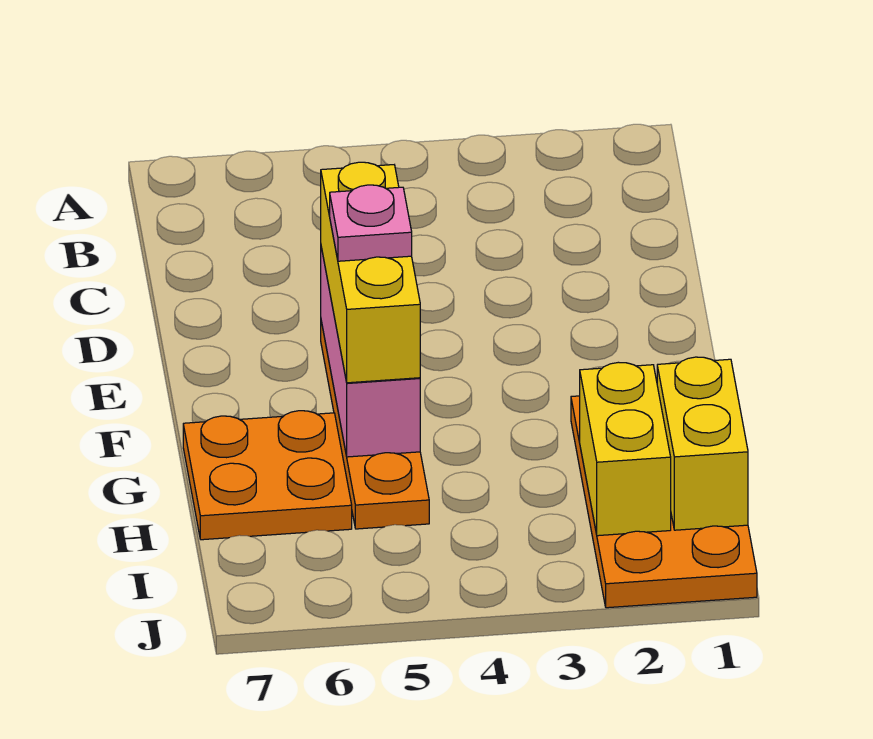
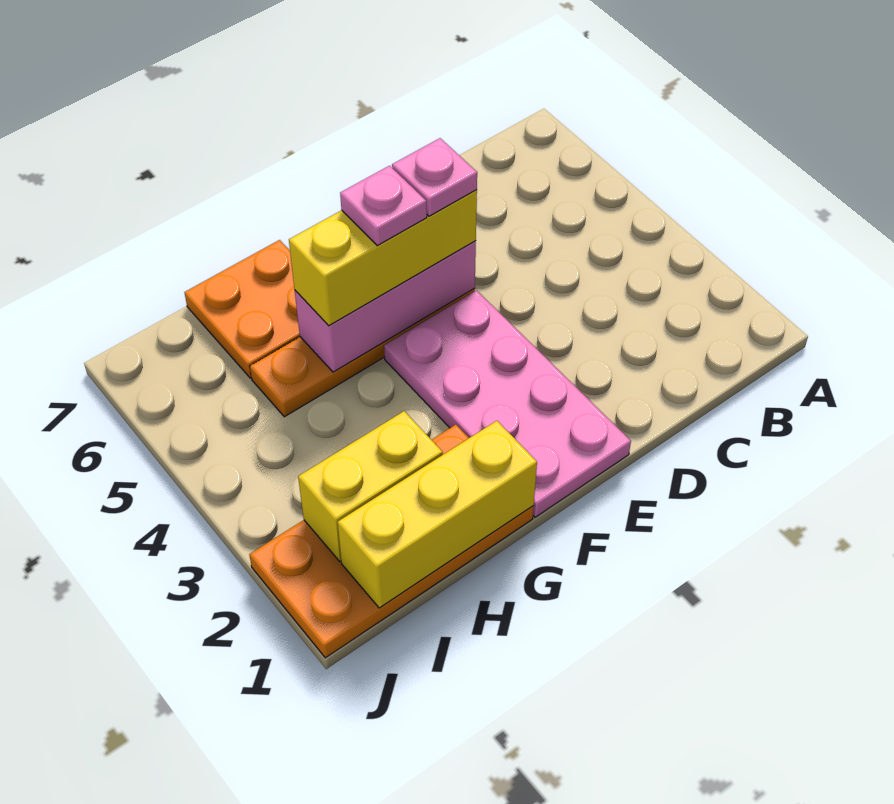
none -> pink plate E1:F4 level 1
none -> pink plate E5 level 4
yellow brick H1:I1 level 2 -> yellow brick G1:I1 level 2

